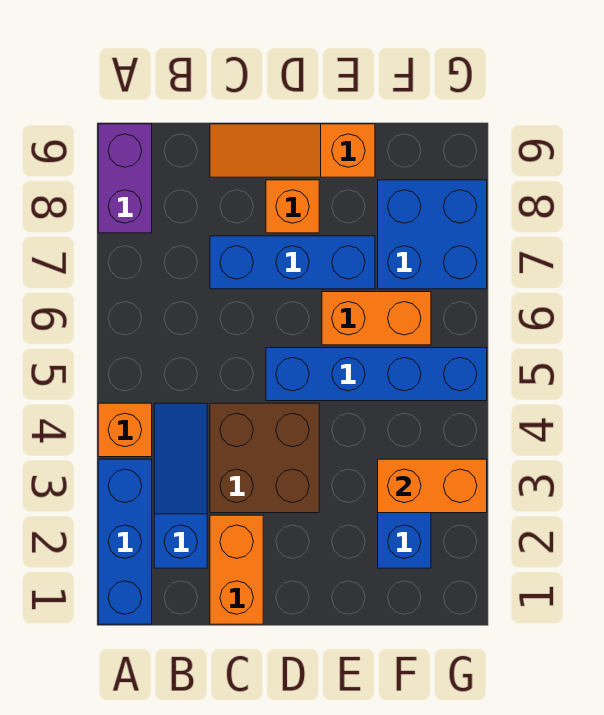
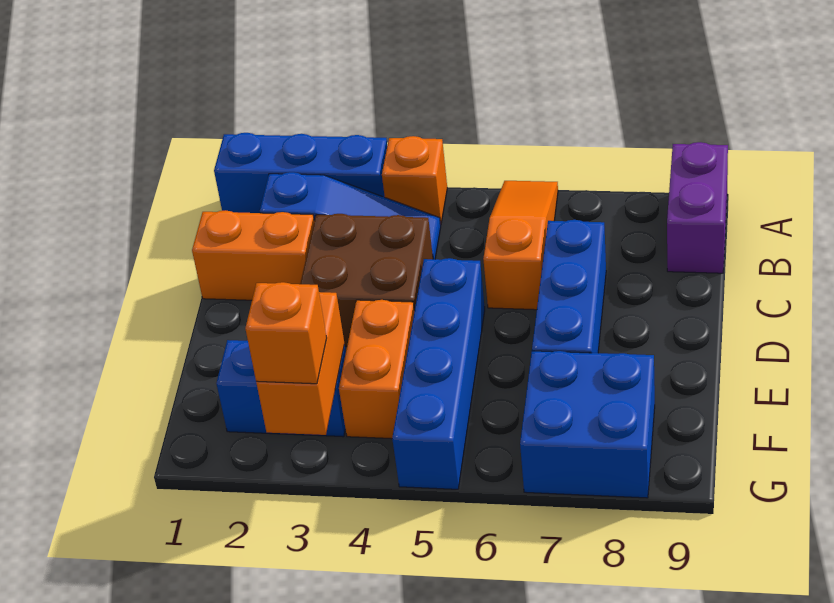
purple brick A8:A9 level 1 -> purple brick A9:B9 level 1
orange slope C9:E9 level 1 top E -> orange slope A6:C6 level 1 top C
orange brick D8 level 1 -> orange brick G3 level 3
orange brick E6:F6 level 1 -> orange brick E4:F4 level 1

